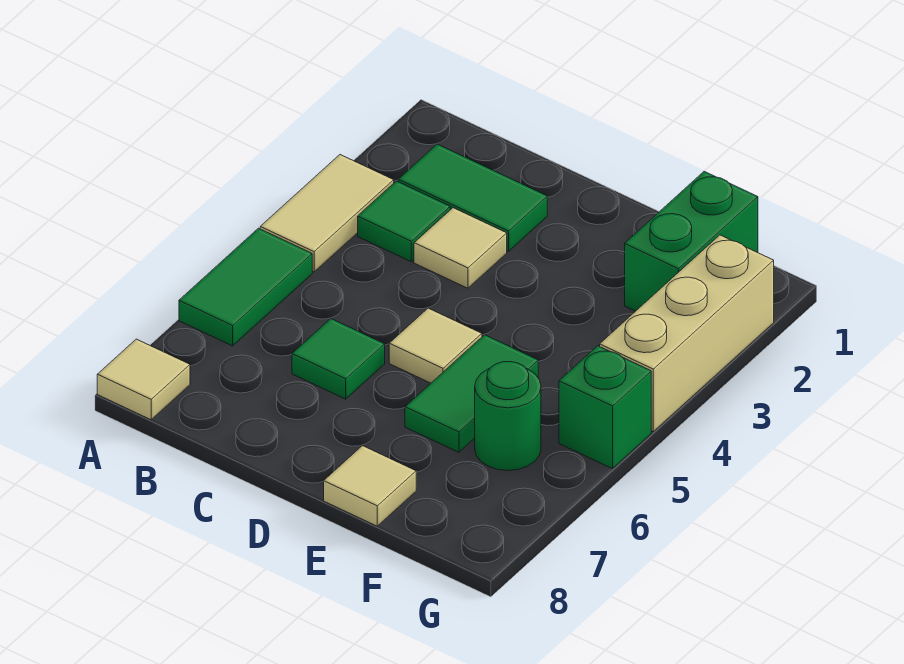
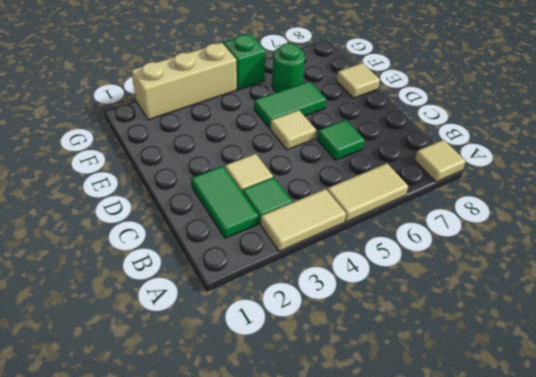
green tile A5:A6 level 1 -> tan tile A5:A6 level 1
green brick F1:F2 level 1 -> none

